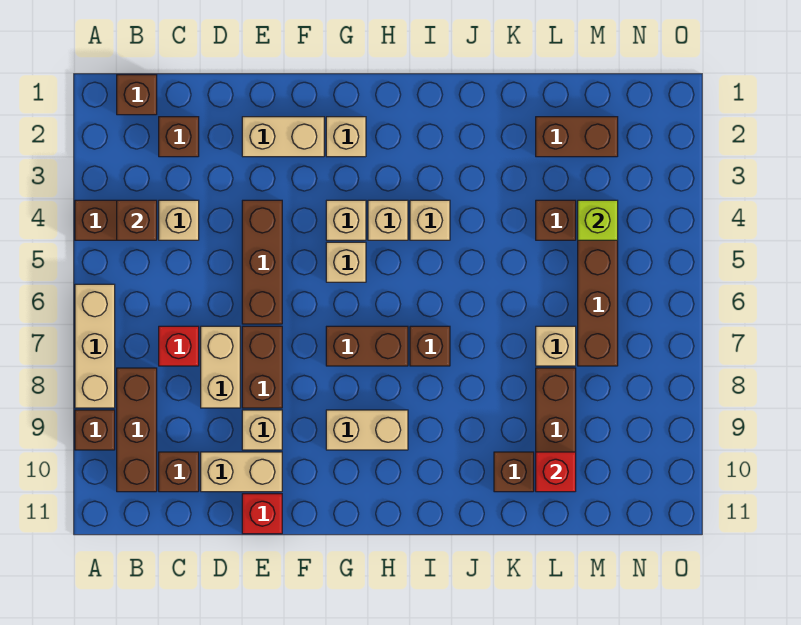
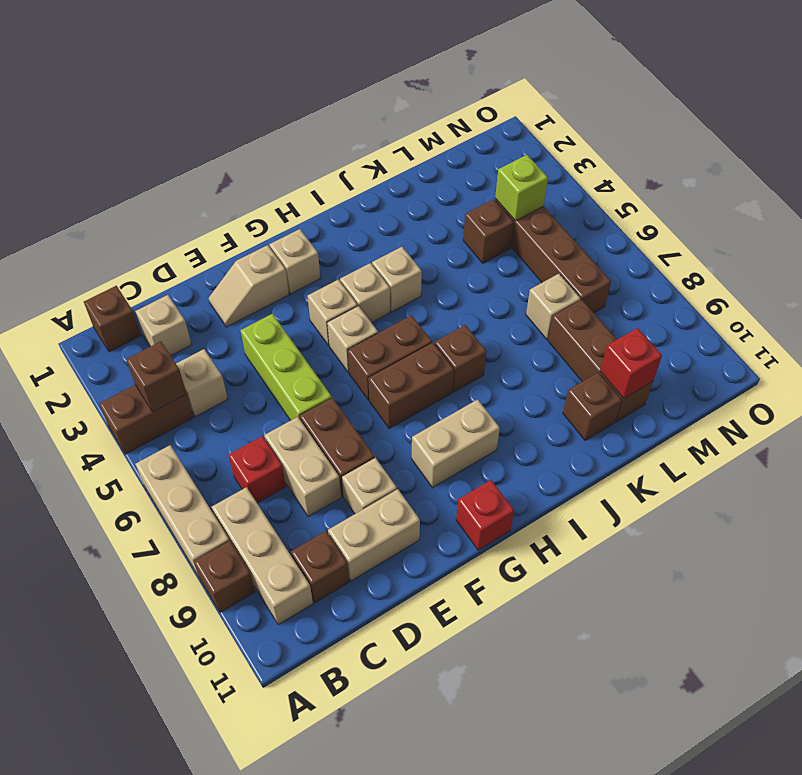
brown brick B8:B10 level 1 -> tan brick B8:B10 level 1
brown brick C2 level 1 -> tan brick C2 level 1
tan brick E2:F2 level 1 -> tan slope E2:F2 level 1 top F
brown brick E4:E6 level 1 -> lime brick E4:E6 level 1
red brick E11 level 1 -> red brick G11 level 1
brown brick L2:M2 level 1 -> brown brick G6:H6 level 1

